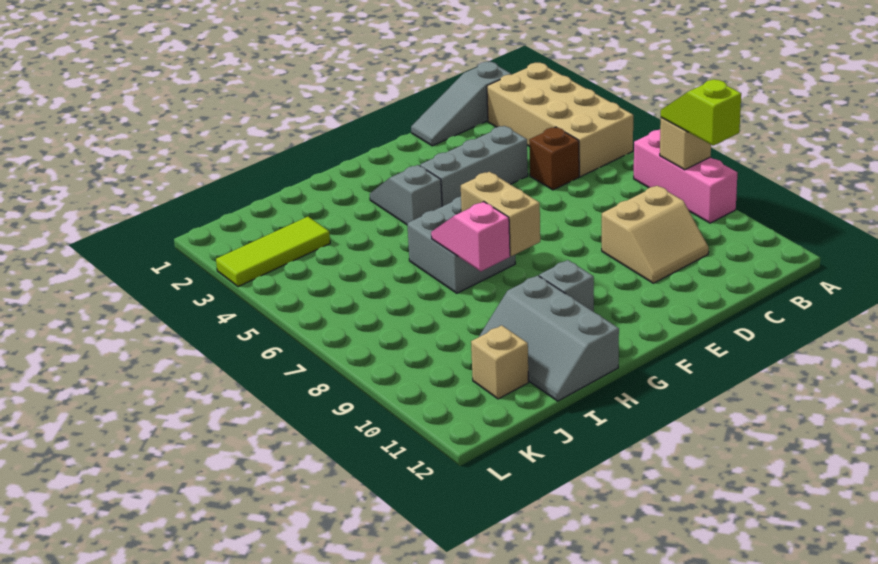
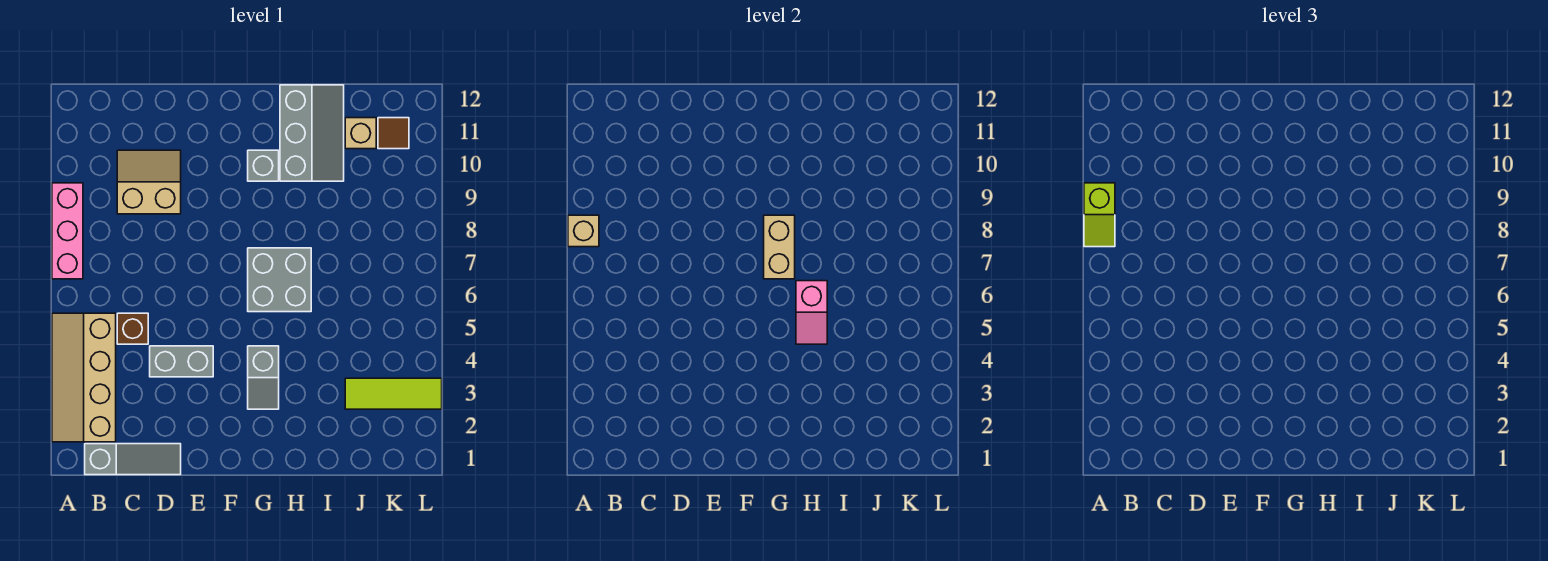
tan brick A2:B5 level 1 -> tan slope A2:B5 level 1 top B
grey brick D4:F4 level 1 -> grey brick D4:E4 level 1
pink slope H7:H8 level 2 top 8 -> pink slope H5:H6 level 2 top 6
none -> brown tile K11 level 1

